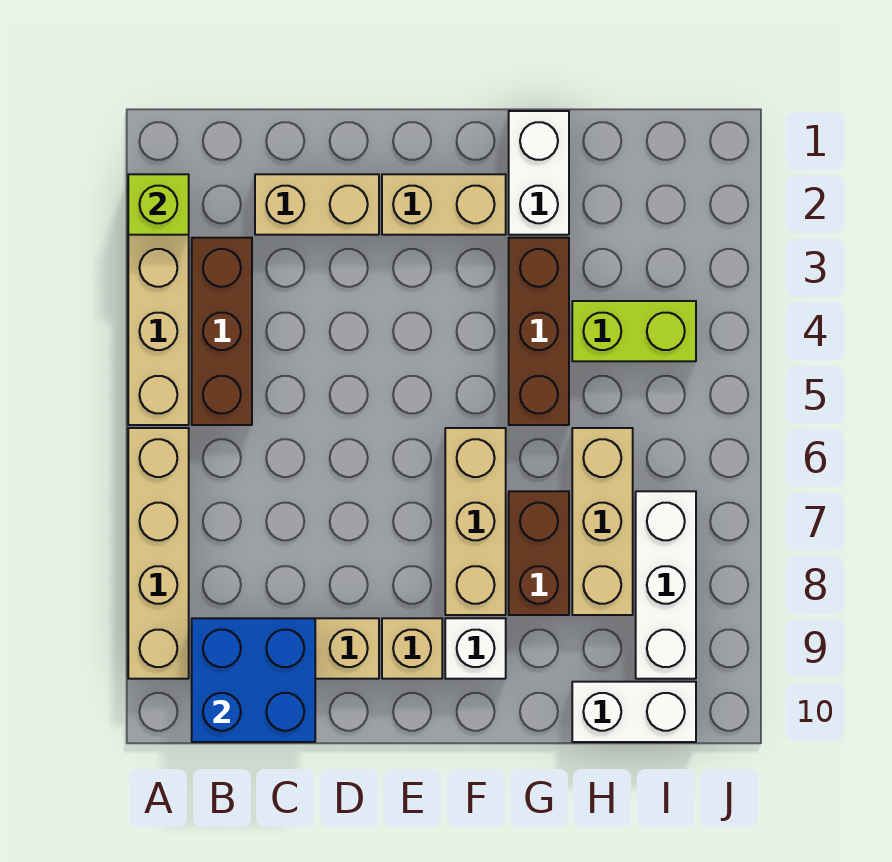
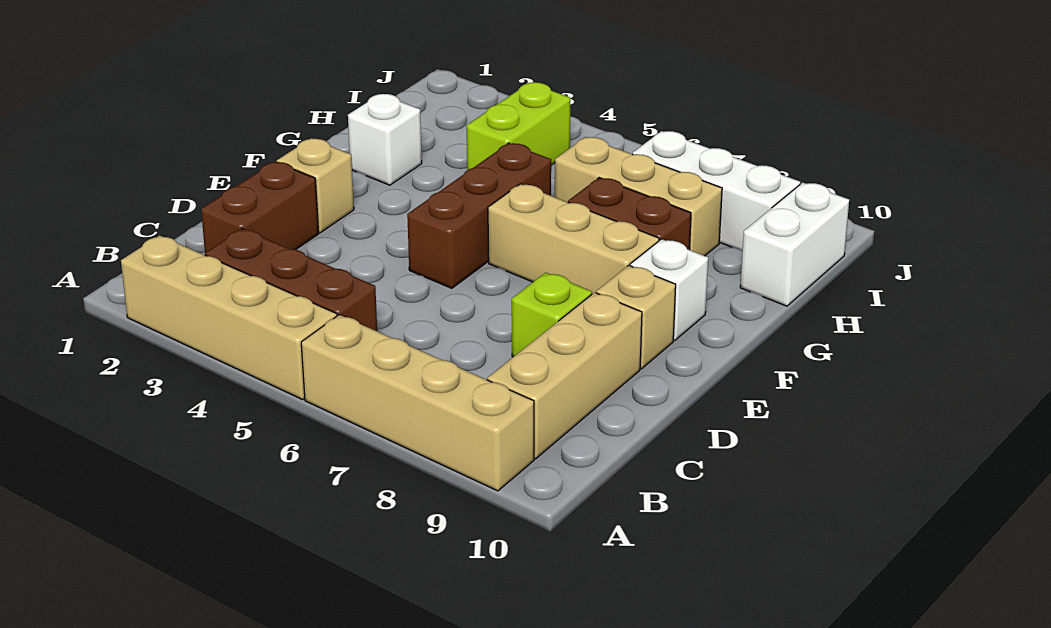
lime brick A2 level 2 -> lime brick D8 level 1
blue brick B9:C10 level 2 -> none
tan brick C2:D2 level 1 -> brown brick C2:D2 level 1
tan brick E2:F2 level 1 -> tan brick E2 level 1
white brick G1:G2 level 1 -> white brick G2 level 1
brown brick G3:G5 level 1 -> brown brick E5:G5 level 1

